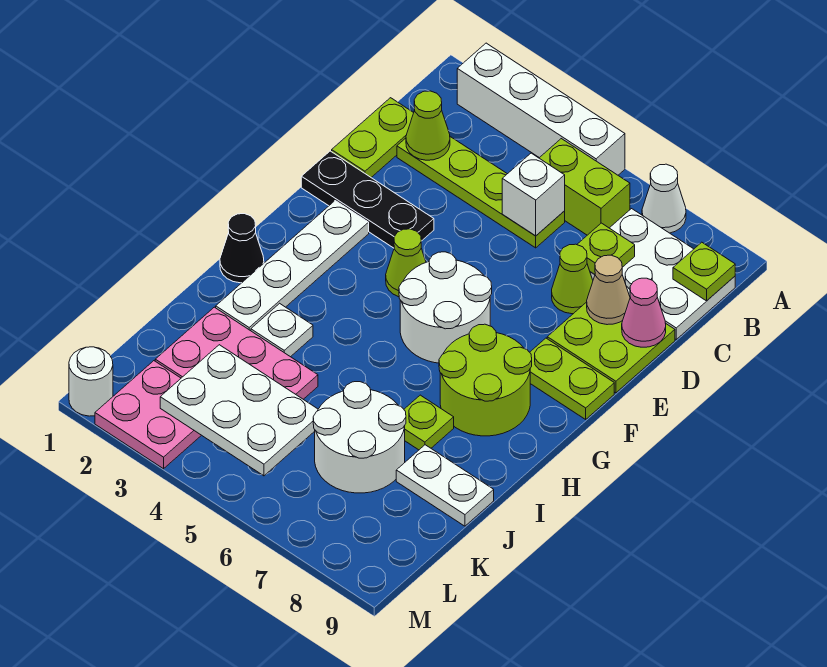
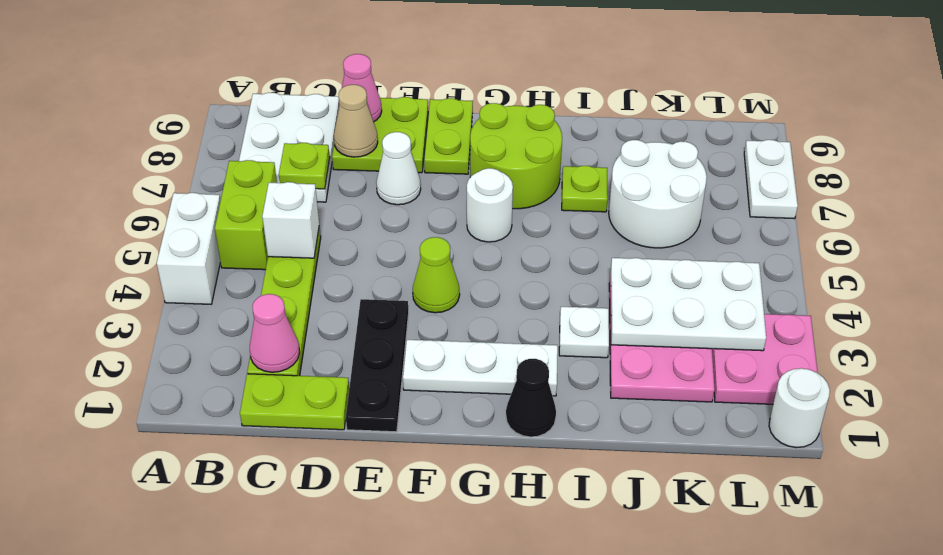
white brick A2:A5 level 1 -> white brick A4:A5 level 1
white cone A7 level 1 -> white cone E7 level 1
lime plate B9 level 2 -> none
lime cone C2 level 2 -> pink cone C2 level 2
lime cone D7 level 1 -> none
white plate F2:I2 level 1 -> white plate F2:H2 level 1
white round brick F5:G6 level 1 -> white round brick G6 level 1
white plate J8:J9 level 1 -> white plate M7:M8 level 1
white plate K3:L5 level 2 -> white plate J3:L4 level 2

